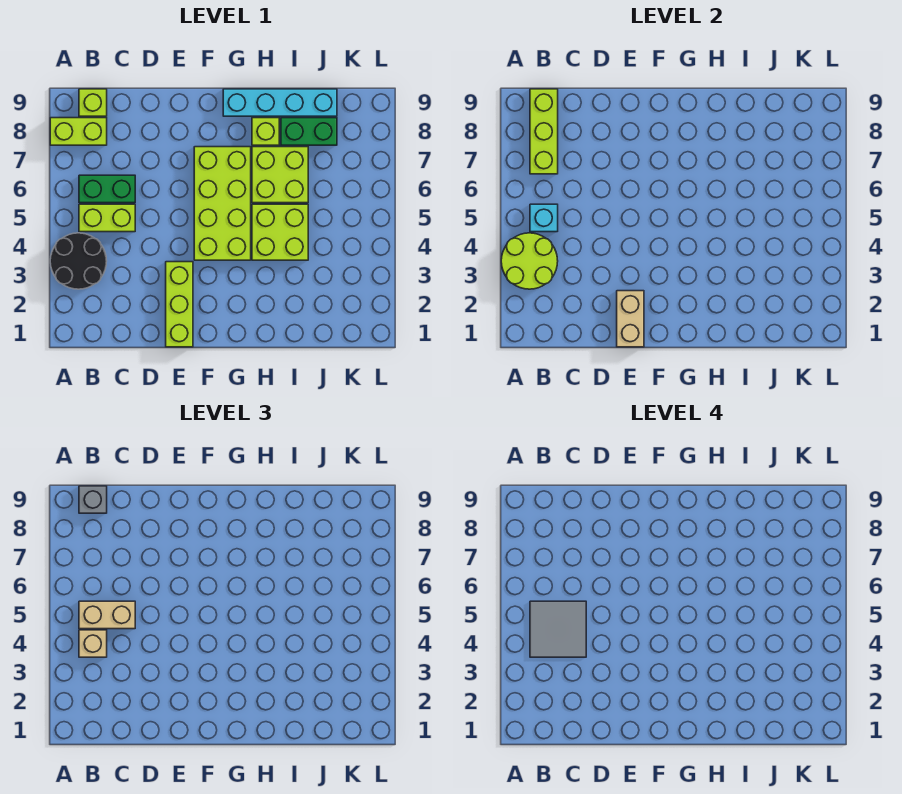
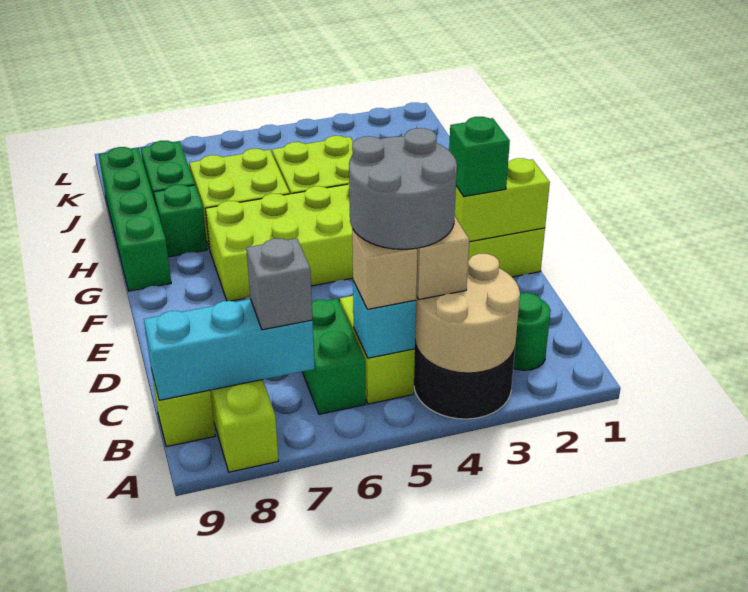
lime round brick A3:B4 level 2 -> tan round brick A3:B4 level 2
none -> green round brick B2 level 1
grey tile B4:C5 level 4 -> grey round brick B4:C5 level 4
tan brick B5:C5 level 3 -> tan brick B5 level 3
lime brick B7:B9 level 2 -> cyan brick B7:B9 level 2
grey brick B9 level 3 -> grey brick B7 level 3
tan brick E1:E2 level 2 -> lime brick E1:E2 level 2
none -> green brick E2 level 3
cyan brick G9:J9 level 1 -> green brick G9:J9 level 1
lime brick H8 level 1 -> green brick H8 level 1

